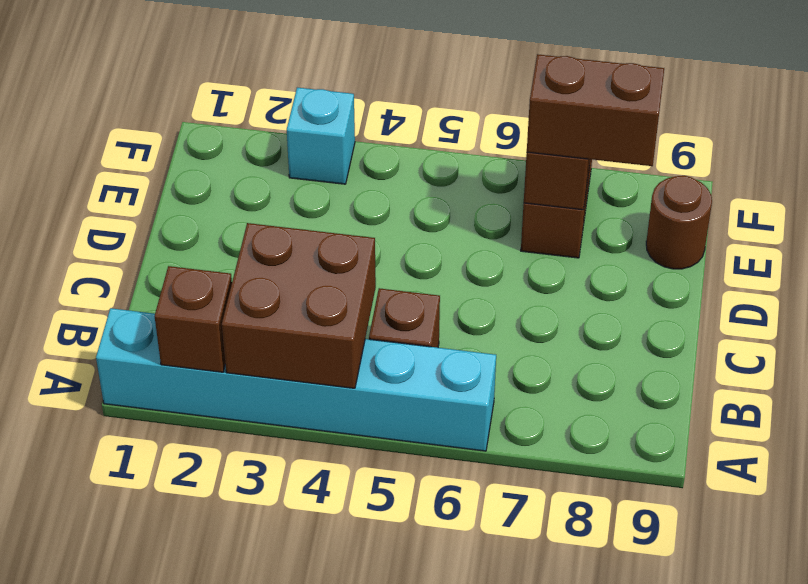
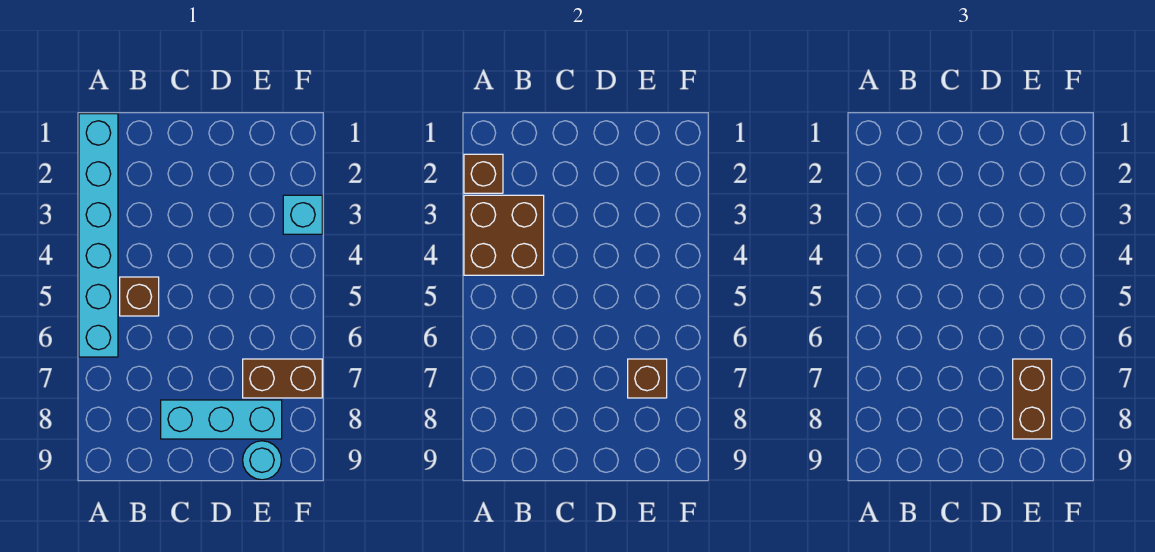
none -> cyan brick C8:E8 level 1
brown round brick E9 level 1 -> cyan round brick E9 level 1

